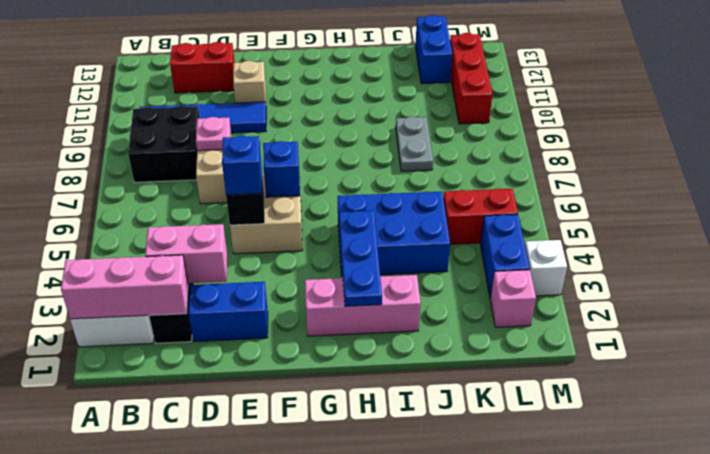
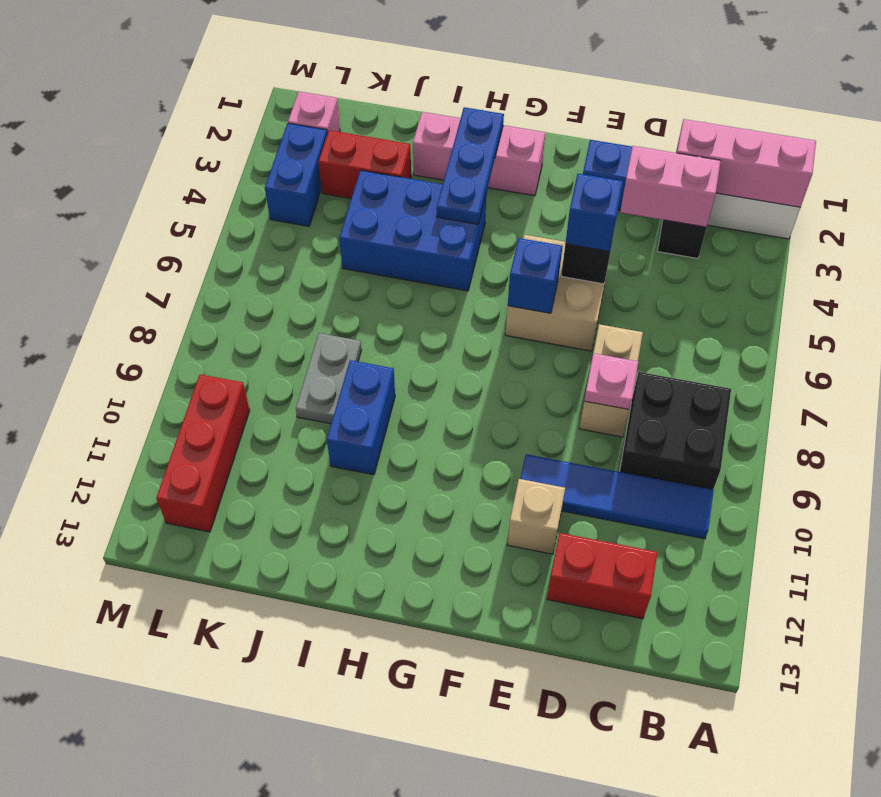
red brick K5:L5 level 1 -> red brick J3:K3 level 1
blue brick K12:K13 level 1 -> blue brick I9:I10 level 1
white brick M3 level 1 -> none

